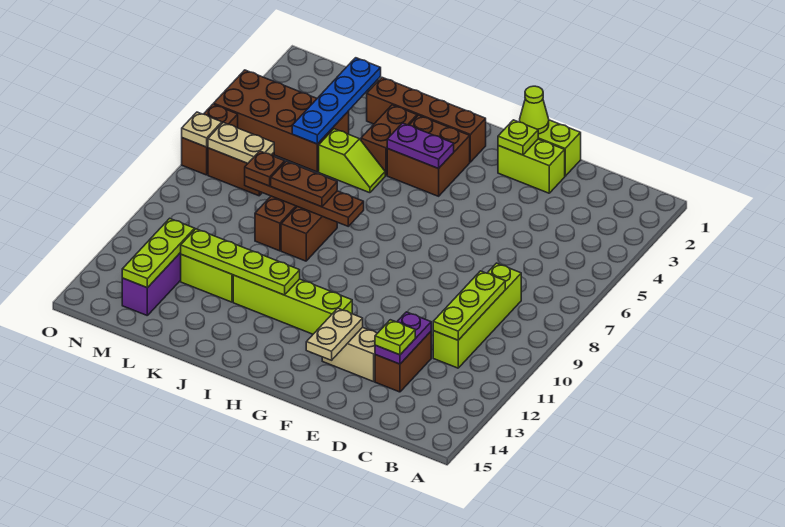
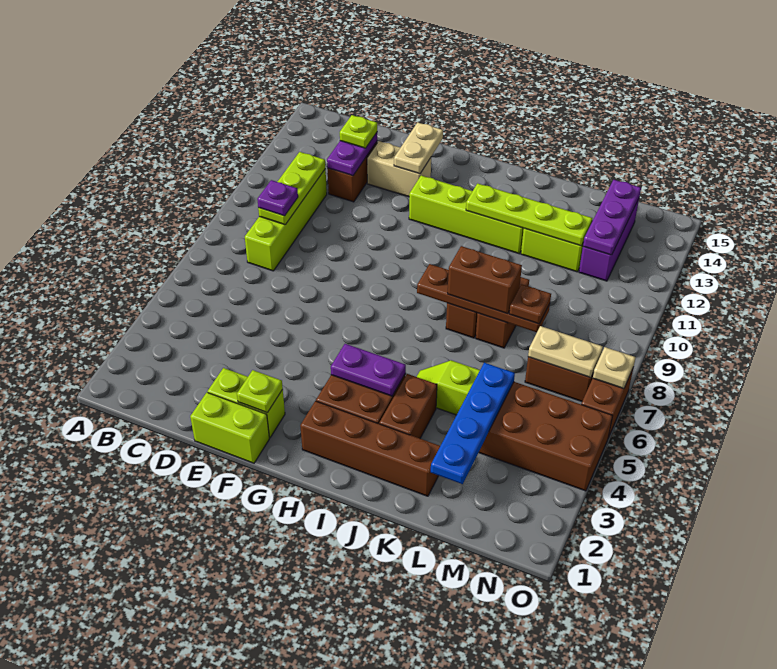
none -> purple plate C9 level 3
lime cone F1 level 2 -> none
brown plate J8:K8 level 3 -> brown brick J8:K8 level 3
lime plate M12:M14 level 2 -> purple plate M12:M14 level 2

